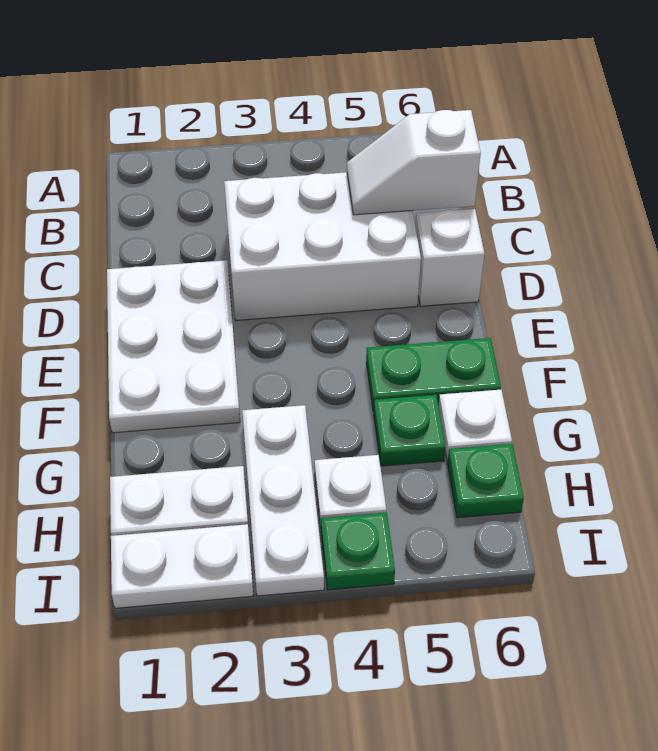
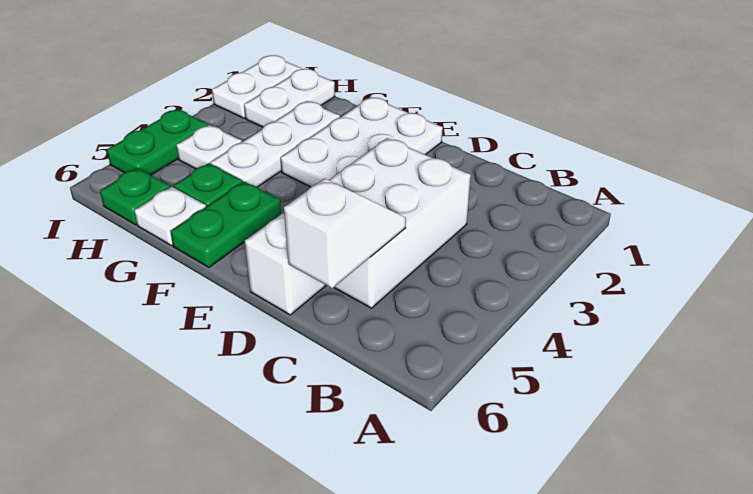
white plate D1:F2 level 1 -> white plate E1:F3 level 1
white plate G3:I3 level 1 -> white plate G2:G4 level 1
green plate I4 level 1 -> green plate I4:I5 level 1

